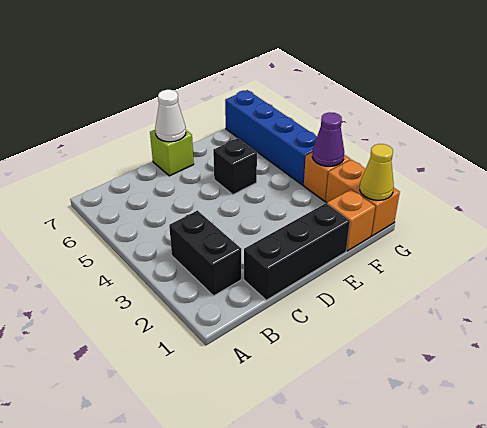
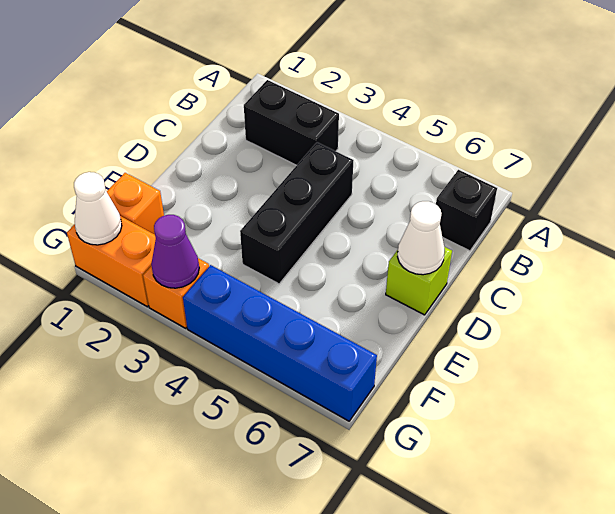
black brick C1:E1 level 1 -> black brick C4:E4 level 1
black brick E5 level 1 -> black brick B7 level 1
yellow cone G1 level 2 -> white cone G1 level 2

